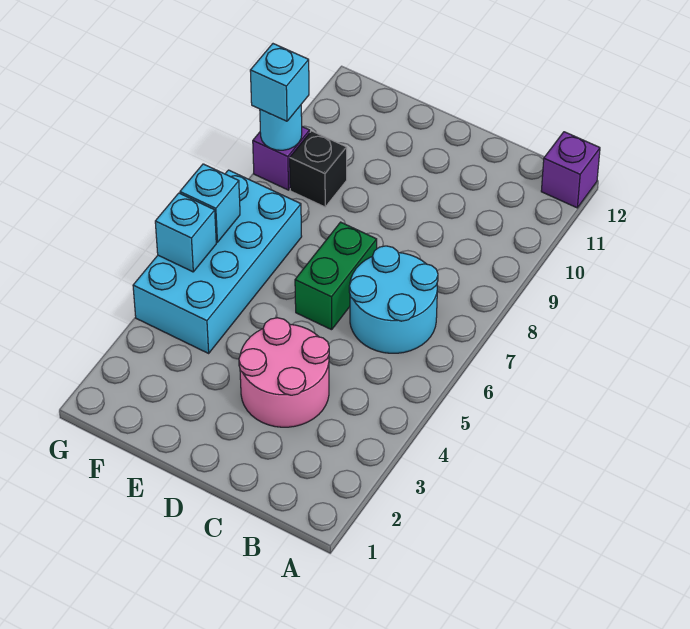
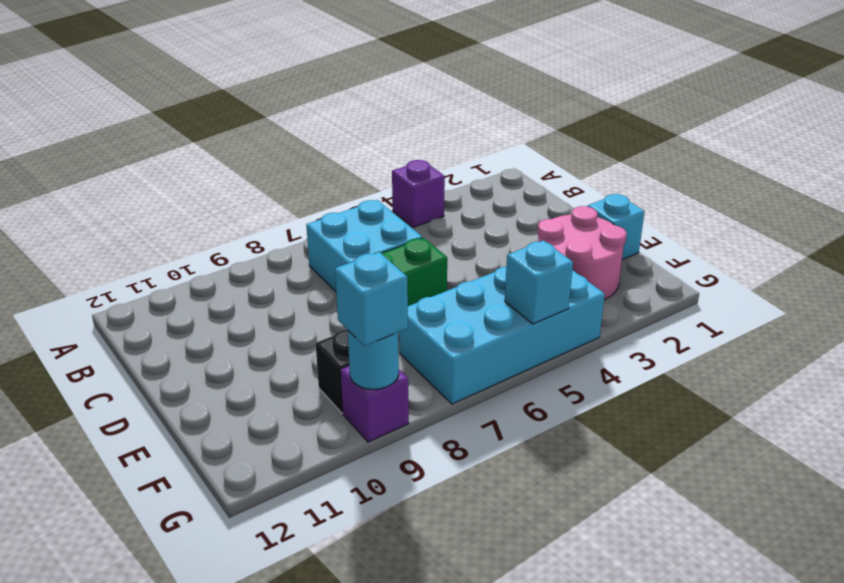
purple brick A12 level 1 -> purple brick A4 level 1
cyan round brick B6:C7 level 1 -> cyan brick B6:C7 level 1
pink round brick C3:D4 level 1 -> pink round brick E2:F3 level 1
cyan brick G6 level 2 -> cyan brick E1 level 1

